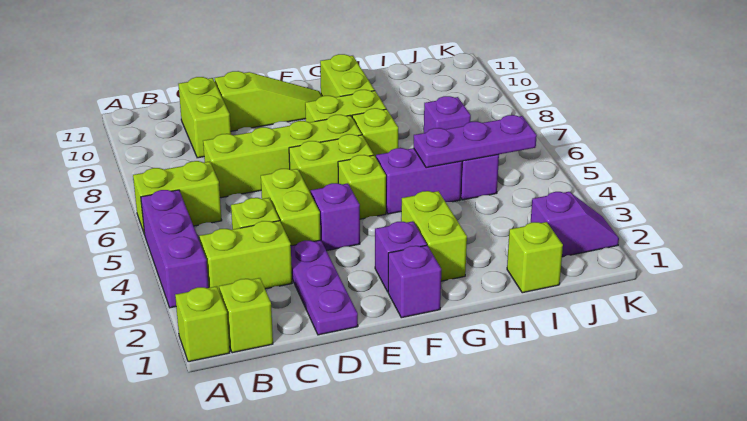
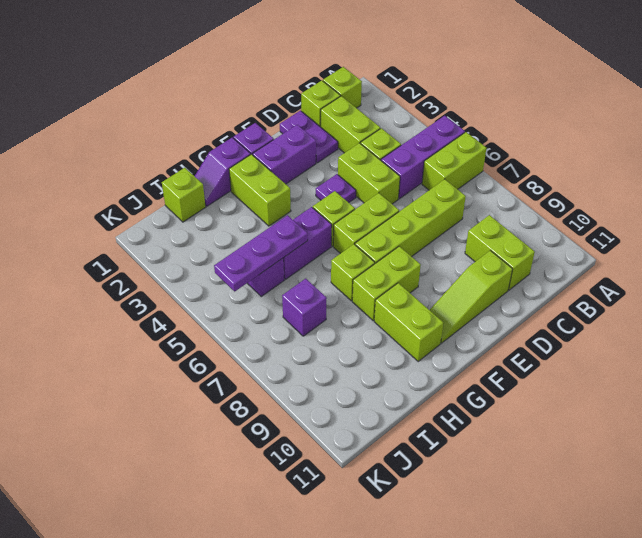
lime brick A1 level 1 -> lime brick C1 level 1
purple brick A3:A5 level 1 -> purple brick A5:C5 level 1
lime brick B3:C3 level 1 -> lime brick C2:C3 level 1
purple plate D1:D3 level 1 -> purple plate D1:D2 level 1
purple brick E4 level 1 -> purple plate E4 level 1
purple brick F2 level 1 -> purple brick E2:F2 level 1
purple slope J2:K2 level 1 top J -> purple slope G1:H1 level 1 top G

